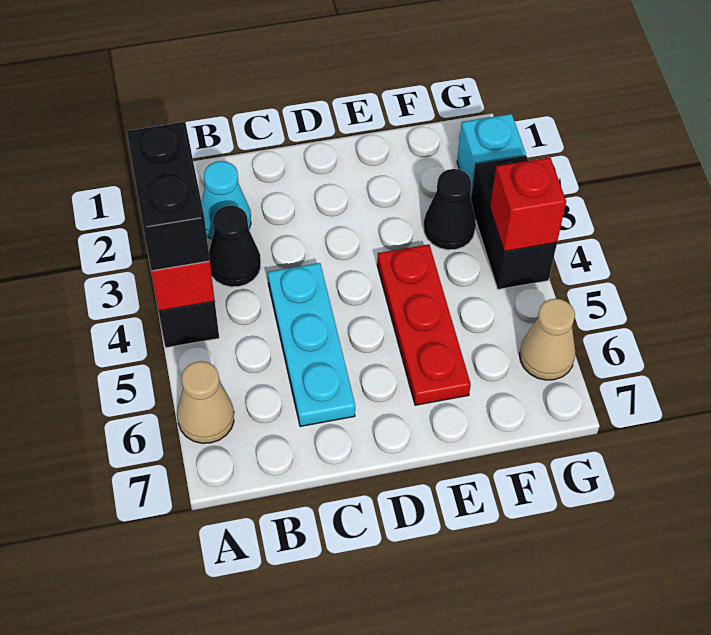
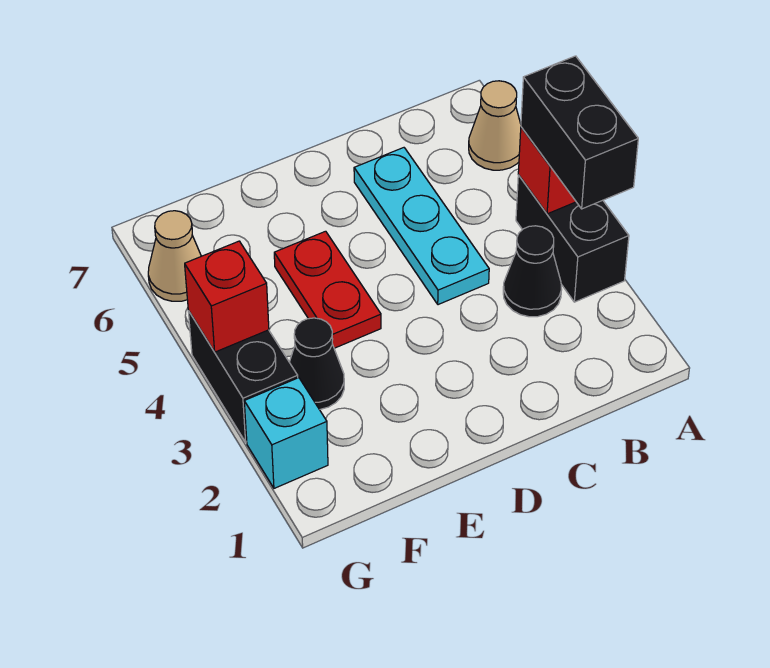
cyan cone B2 level 1 -> none
red plate E4:E6 level 1 -> red plate E4:E5 level 1

